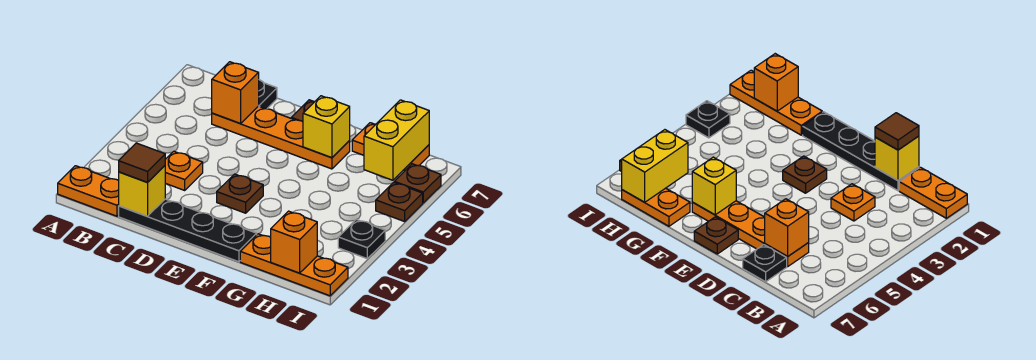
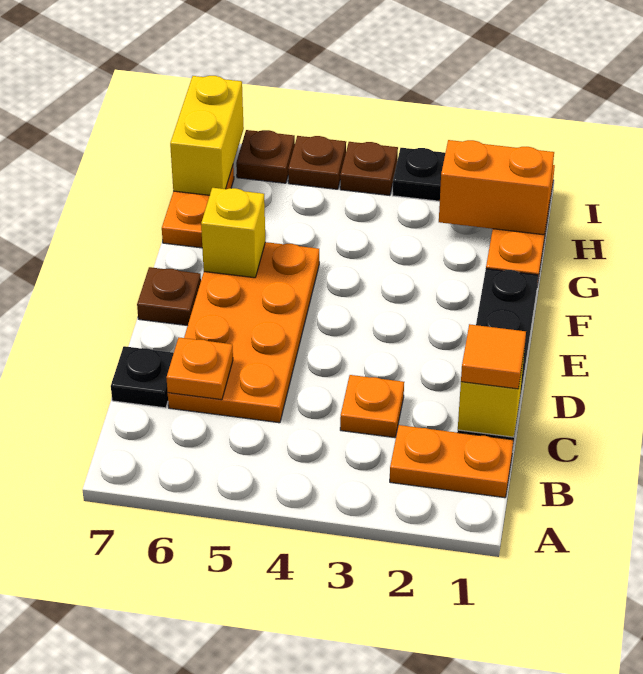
orange plate A1:B1 level 1 -> orange plate B1:B2 level 1
brown tile C1 level 3 -> orange tile C1 level 3
orange plate C6:F6 level 1 -> orange plate C5:F6 level 1
orange brick C6 level 2 -> orange plate C6 level 2
brown plate E3 level 1 -> brown plate I4 level 1
orange brick H1 level 2 -> orange brick H1:H2 level 2
yellow brick H6:H7 level 2 -> yellow brick H7:I7 level 2

